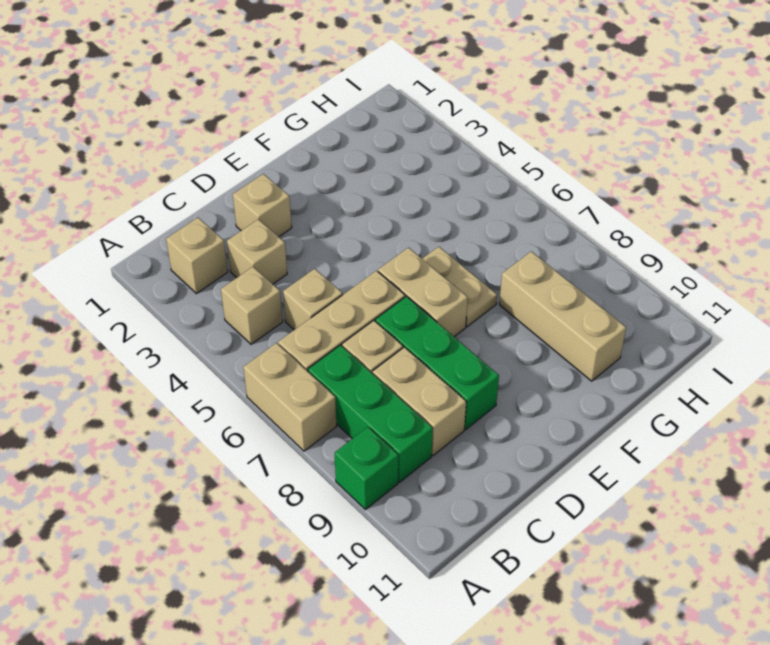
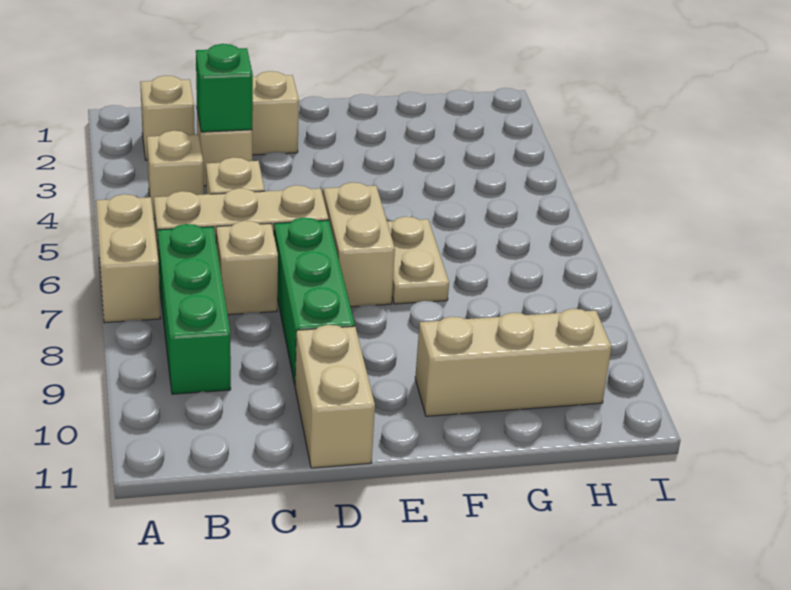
green brick A9 level 1 -> green brick C3 level 2
tan brick C8:C9 level 1 -> tan brick D10:D11 level 1
tan brick G8:G10 level 1 -> tan brick F10:H10 level 1

